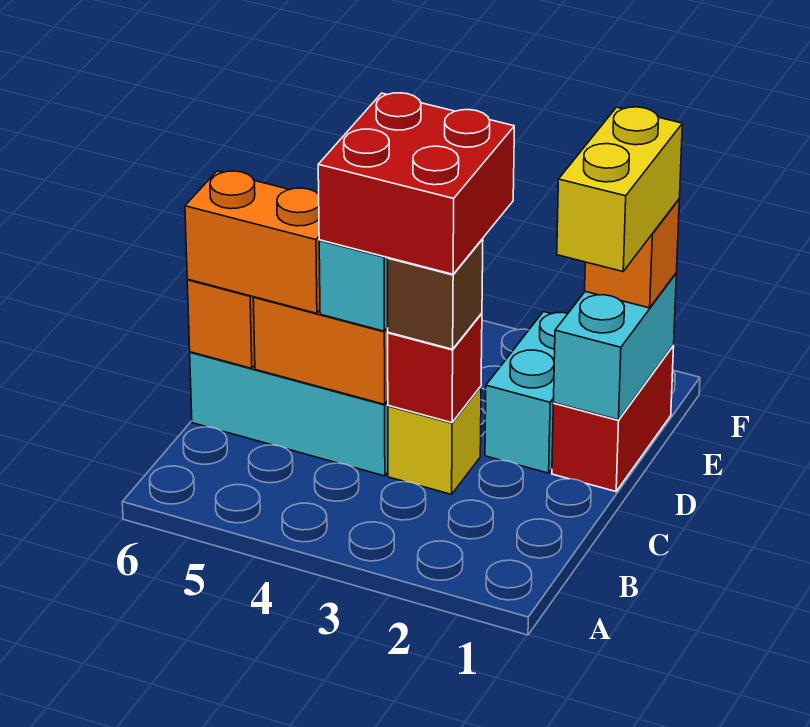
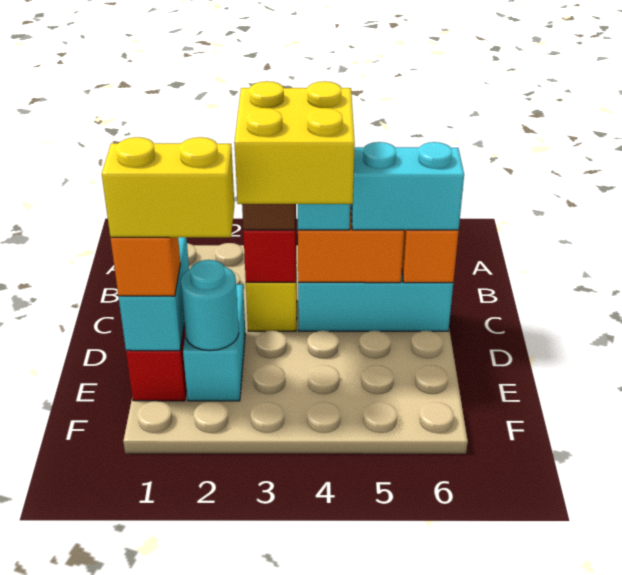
red brick C3:D4 level 4 -> yellow brick C3:D4 level 4
orange brick C5:C6 level 3 -> cyan brick C5:C6 level 3
yellow brick D1:E1 level 4 -> yellow brick E1:E2 level 4
none -> cyan round brick E2 level 2

